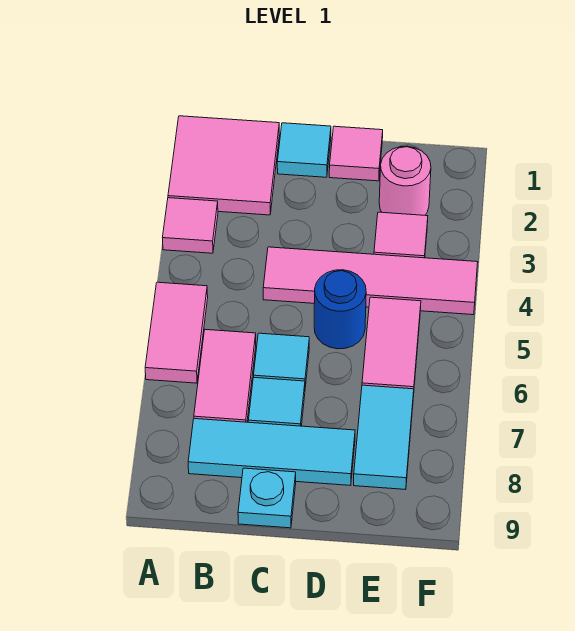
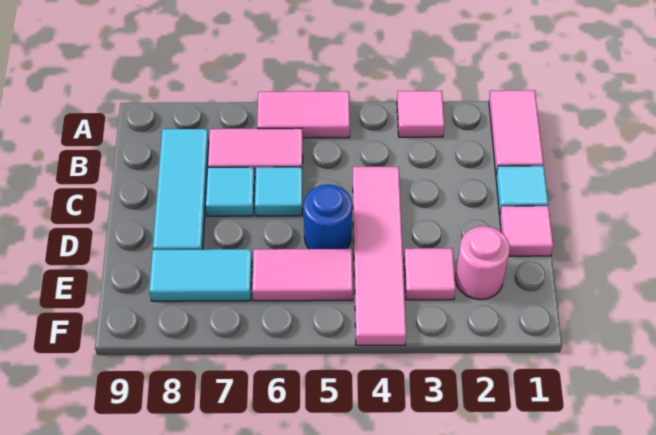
pink tile A1:B2 level 1 -> pink tile A1:B1 level 1
cyan plate C9 level 1 -> none

